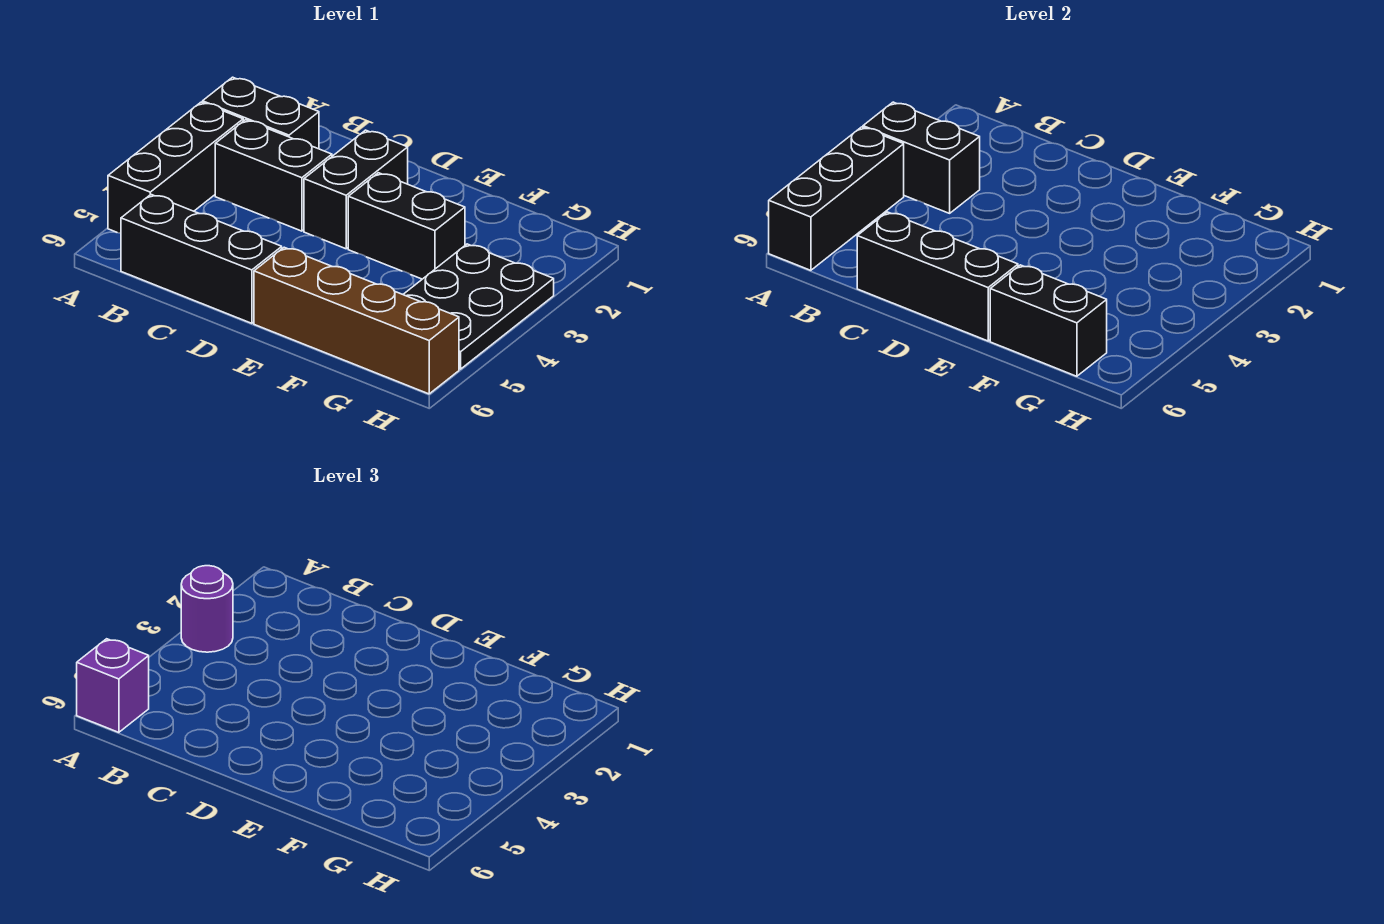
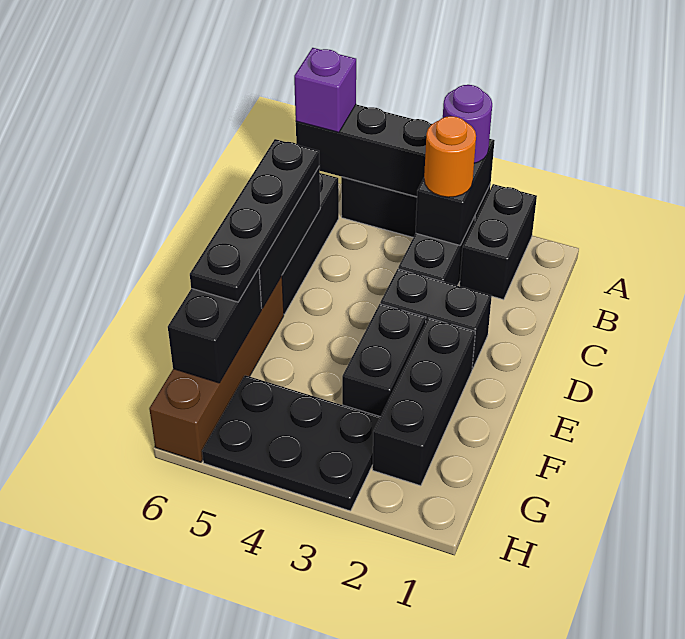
none -> orange round brick B3 level 3
none -> black plate C6:F6 level 3
none -> black brick E2:G2 level 1

